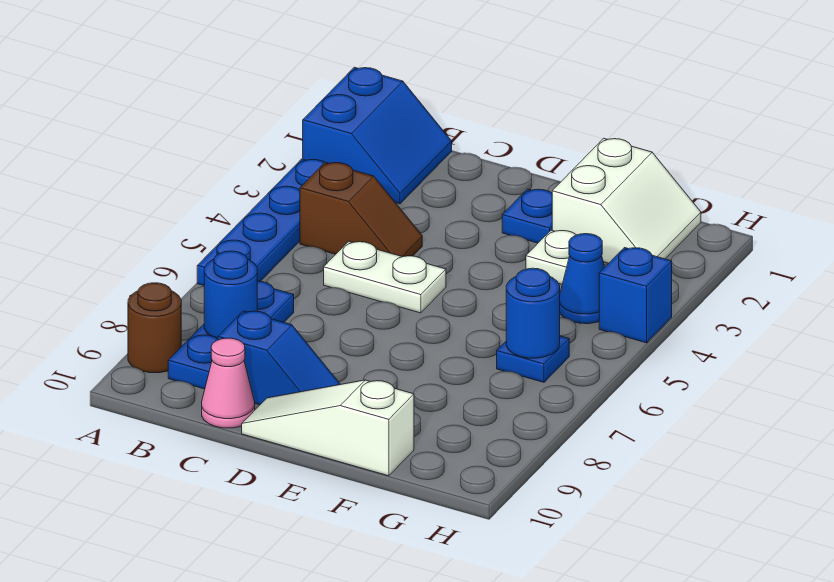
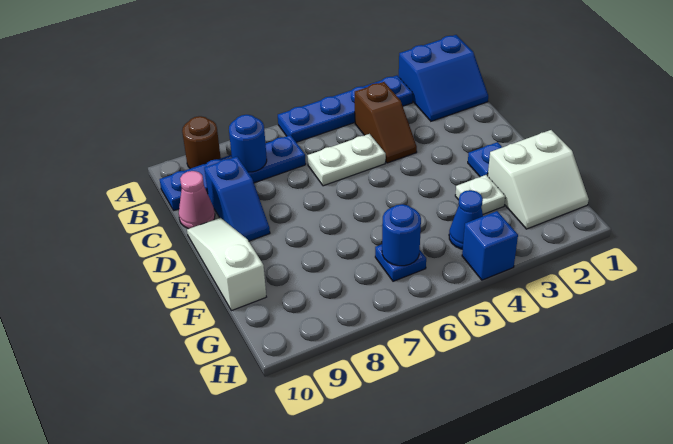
blue plate B7:B9 level 1 -> blue plate B7:B10 level 1
white plate C5:D5 level 1 -> white plate C5:C6 level 1

